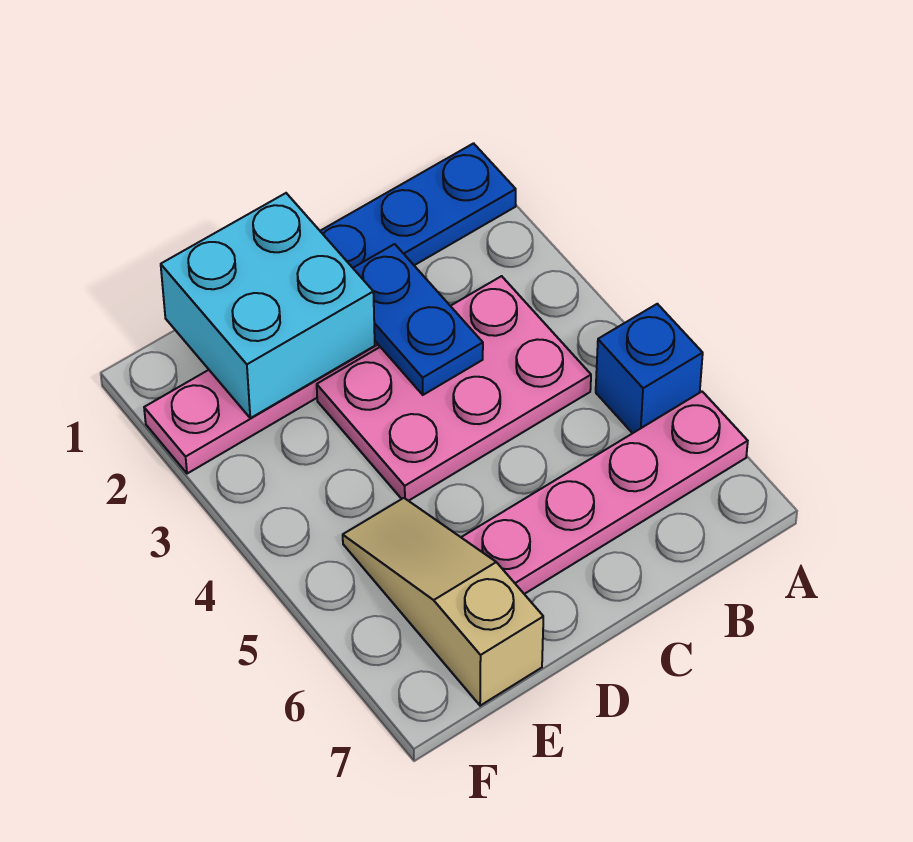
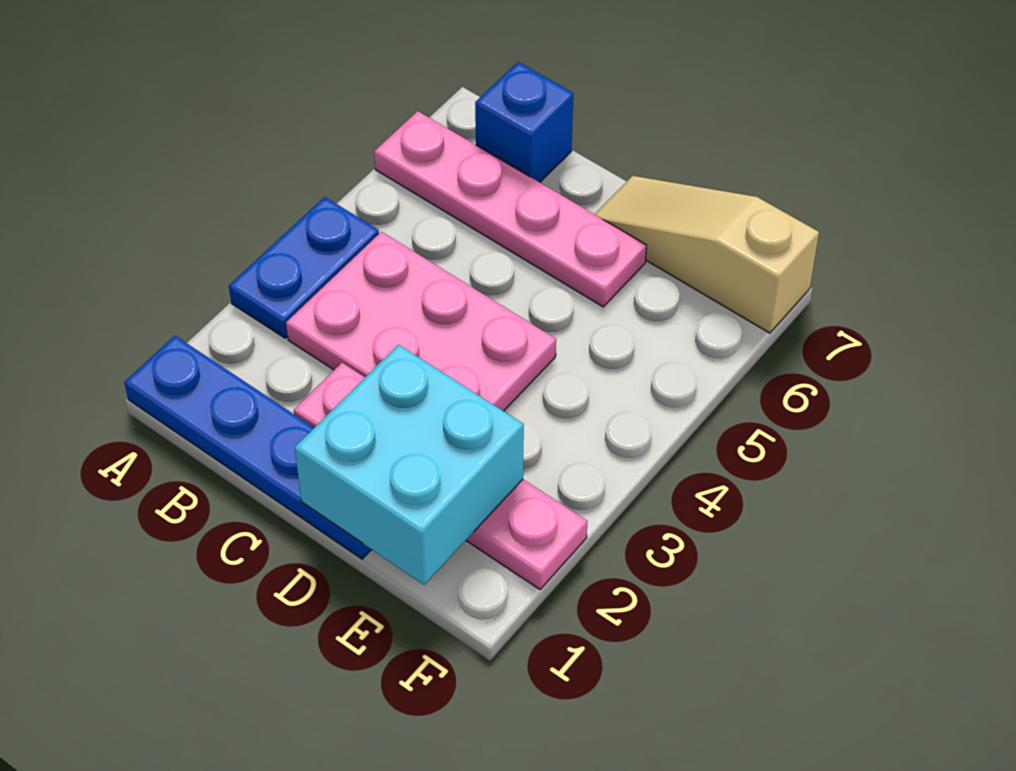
blue brick A5 level 1 -> blue brick B7 level 1
blue plate C2:C3 level 2 -> blue plate A3:A4 level 1
tan slope E5:E7 level 1 top 7 -> tan slope D7:F7 level 1 top F

